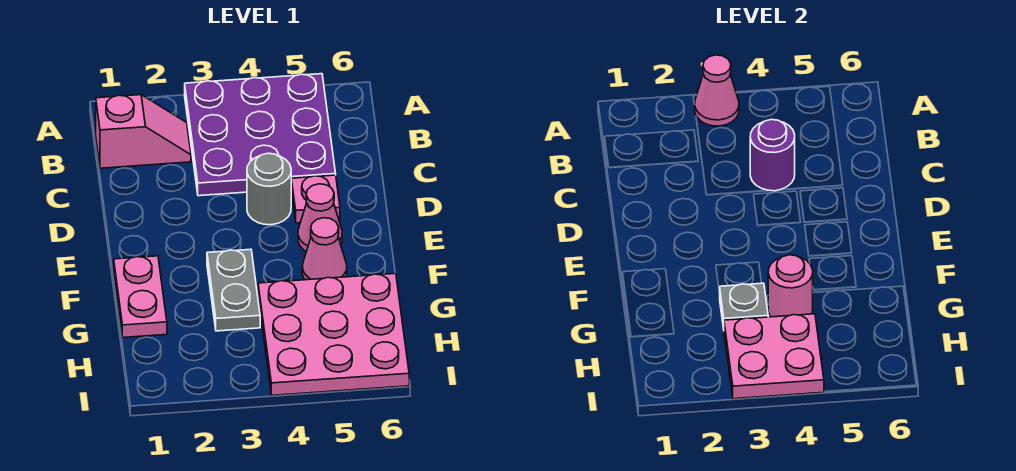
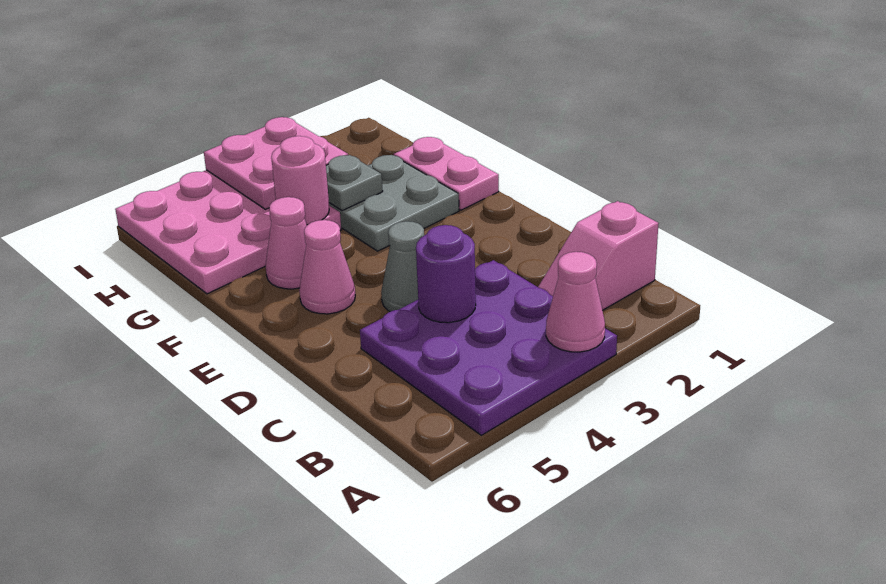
grey round brick D4 level 1 -> grey cone D4 level 1
pink plate D5 level 1 -> none
grey plate F3:G3 level 1 -> grey plate F2:G3 level 1

